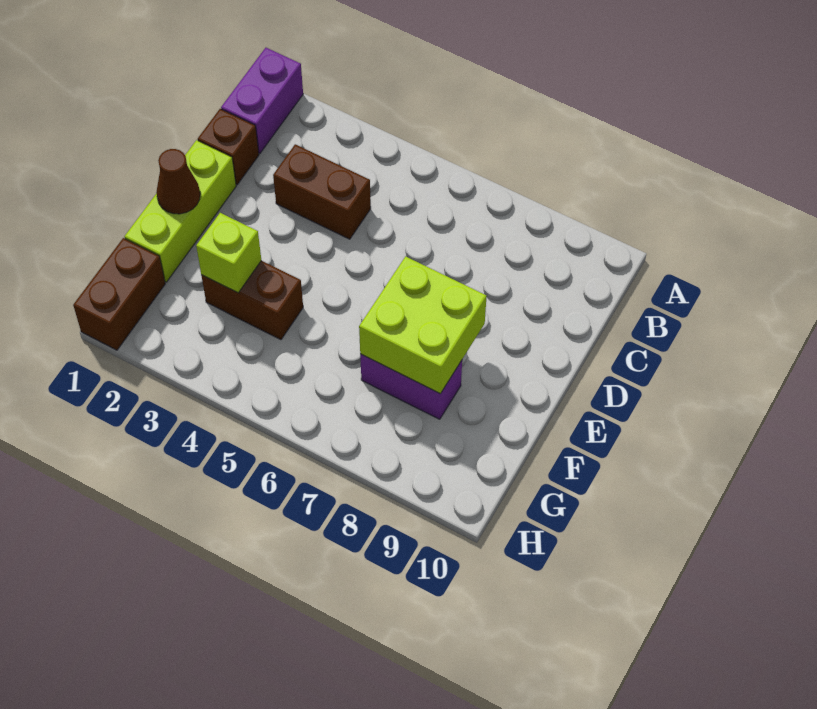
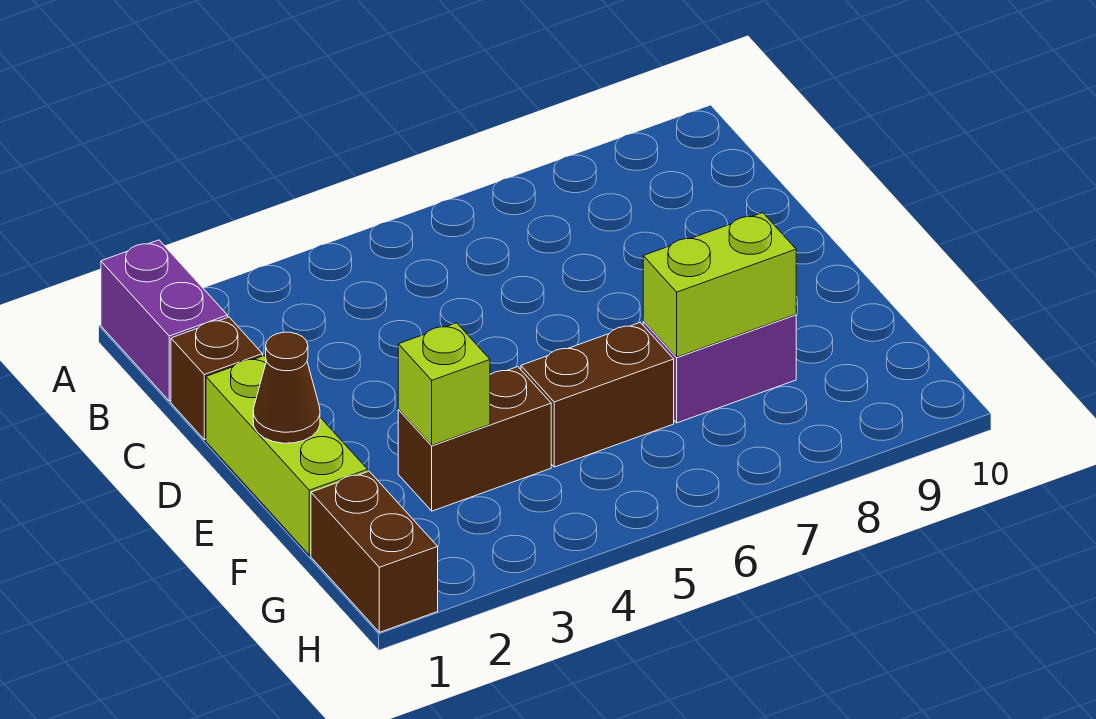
brown brick C3:C4 level 1 -> brown brick F5:F6 level 1
lime brick E7:F8 level 2 -> lime brick F7:F8 level 2

